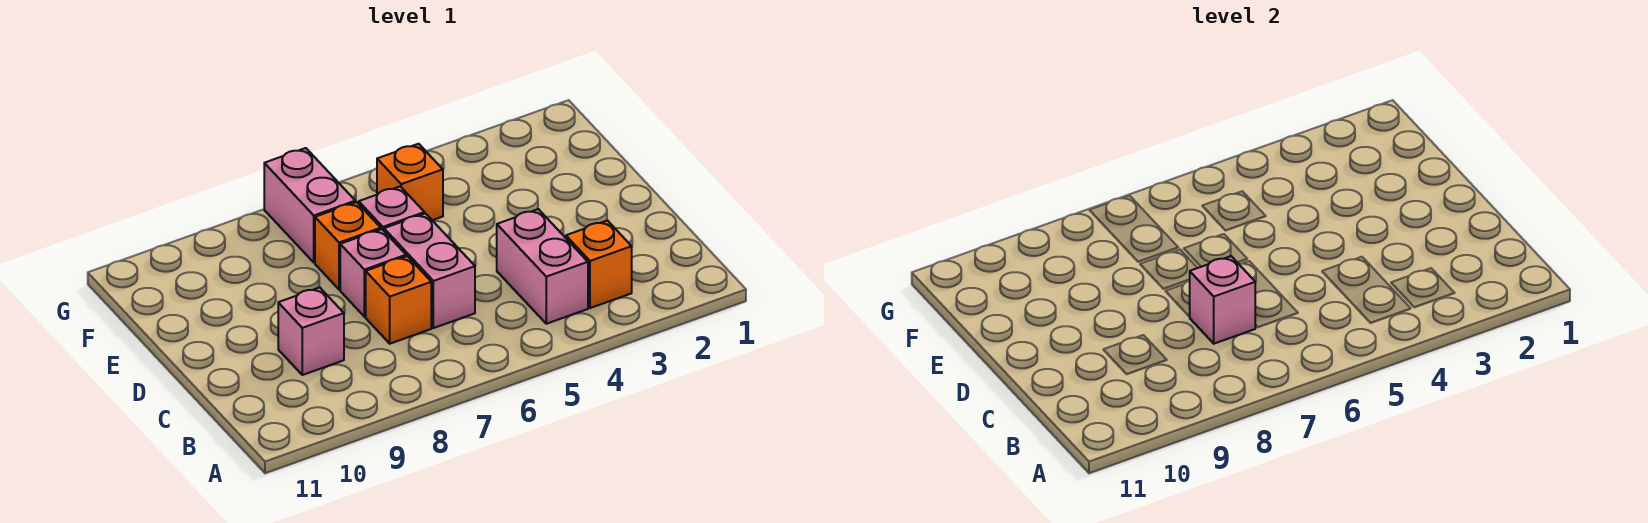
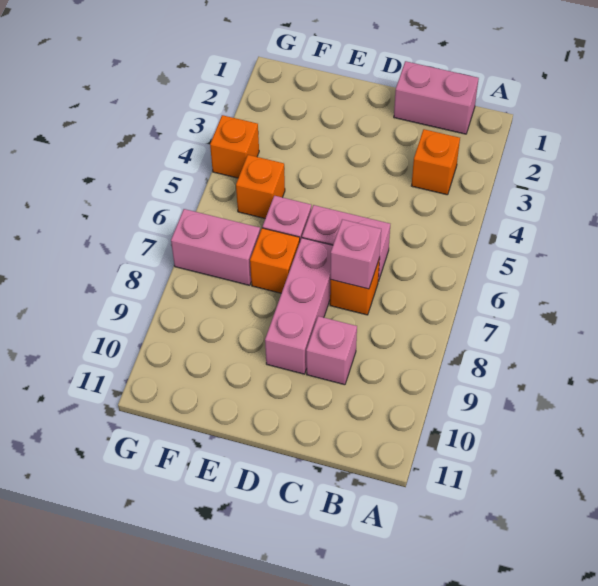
pink brick B4:C4 level 1 -> pink brick B1:C1 level 1
pink brick D7 level 1 -> pink brick D7:D9 level 1
none -> orange brick G4 level 1

